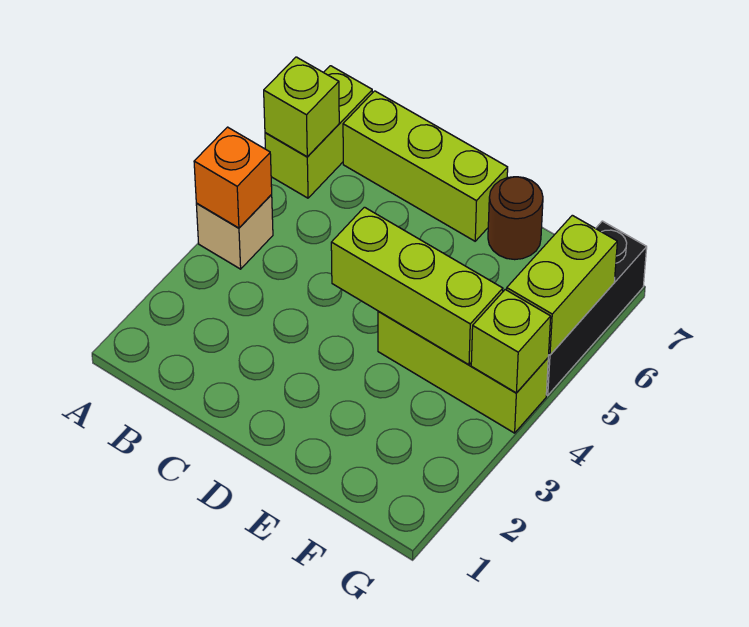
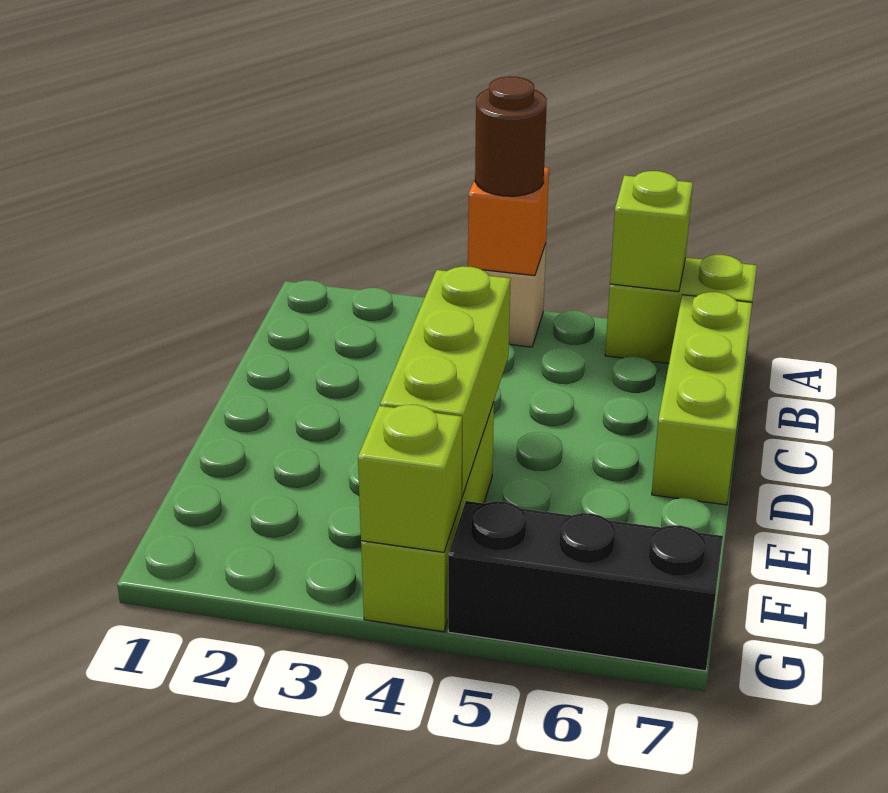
brown round brick E7 level 1 -> brown round brick A4 level 3
lime brick G5:G6 level 2 -> none

